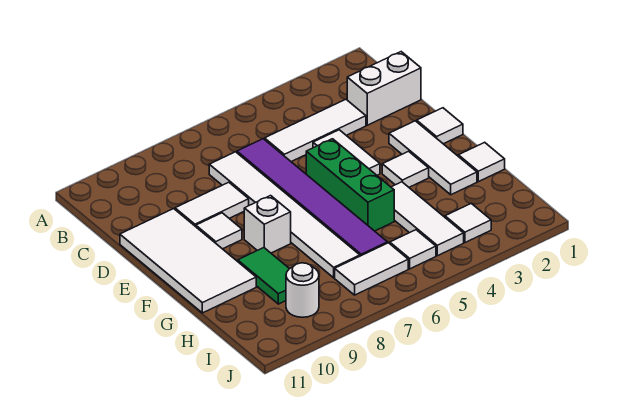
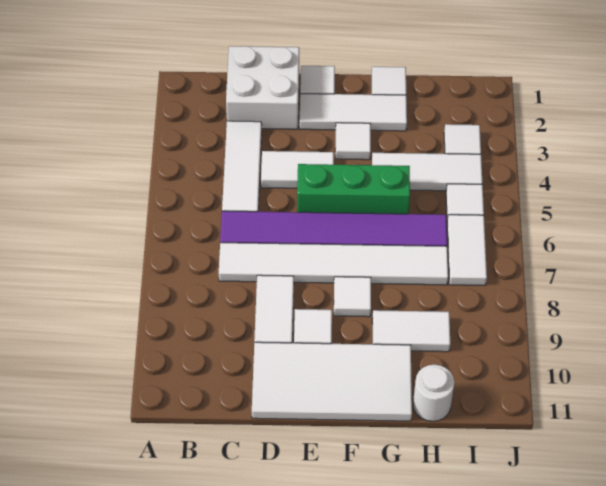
white brick C1:C2 level 1 -> white brick C1:D2 level 1
white brick F8 level 1 -> white tile F8 level 1
green tile G9:H9 level 1 -> white tile G9:H9 level 1
white round brick I9 level 1 -> white round brick H11 level 1

